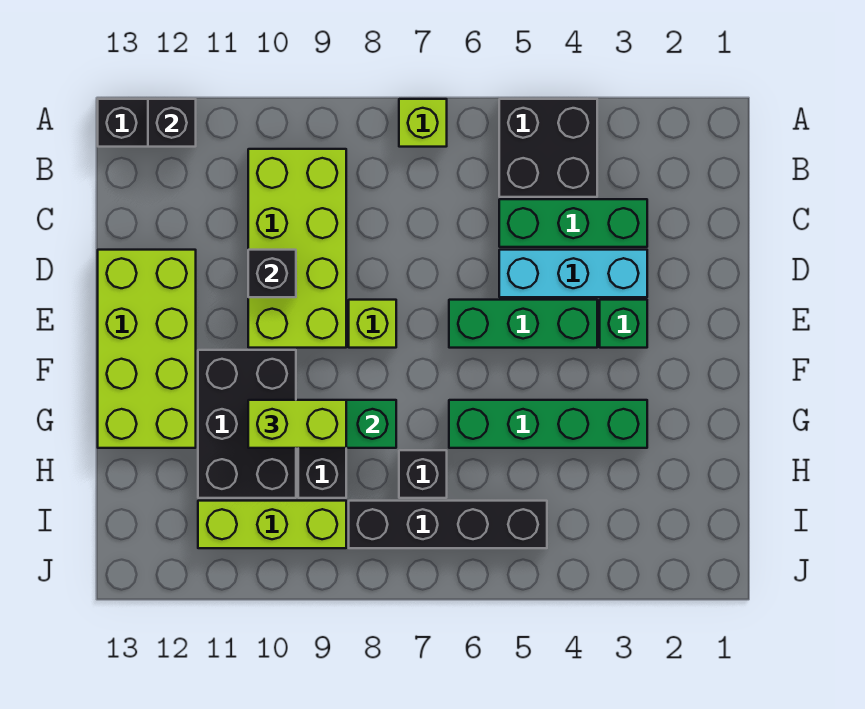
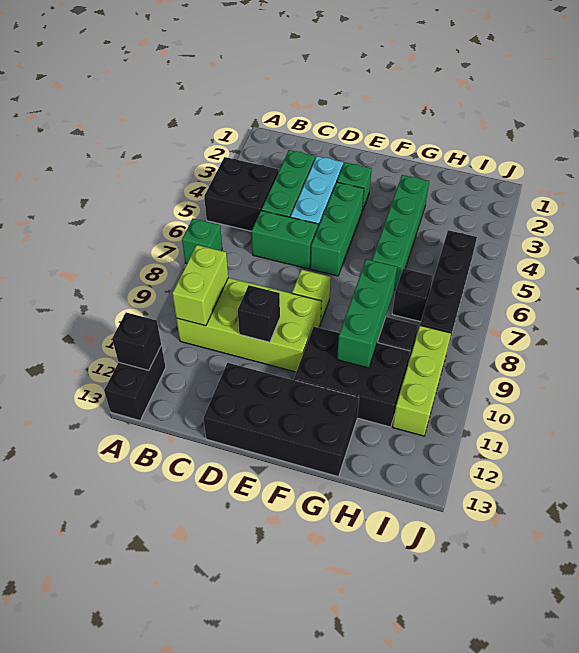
lime brick A7 level 1 -> green brick A7 level 1
none -> green brick C6:D6 level 1
lime brick D12:G13 level 1 -> black brick D12:G13 level 1
lime brick G9:G10 level 3 -> lime brick B9:B10 level 2

